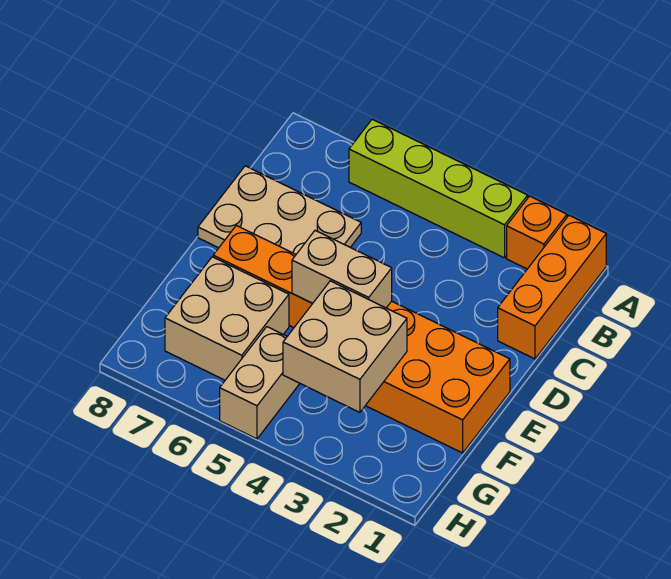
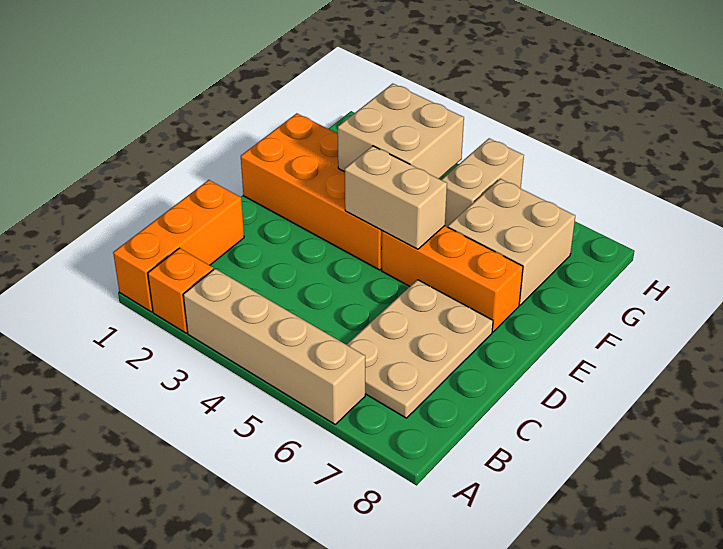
lime brick A3:A6 level 1 -> tan brick A3:A6 level 1
tan plate C6:D8 level 1 -> tan plate B6:D7 level 1

